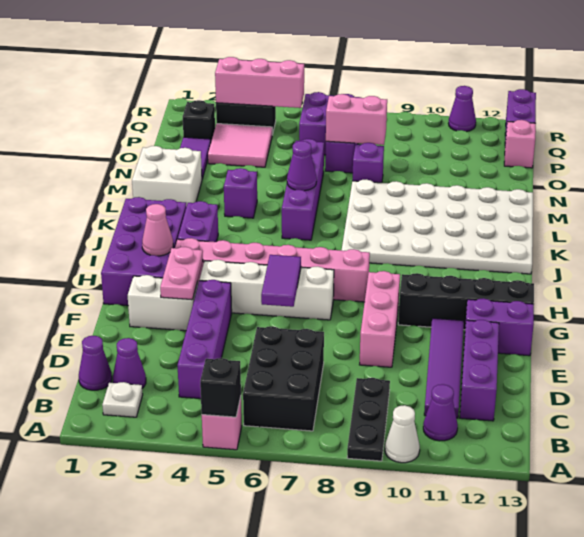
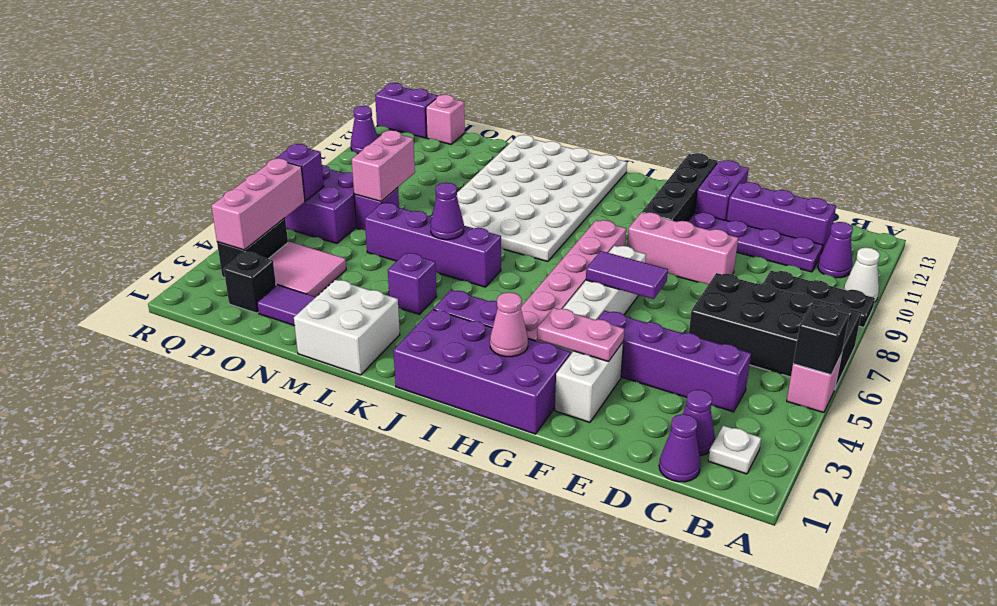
black brick B6:D7 level 1 -> black brick A6:D7 level 1
purple tile C11:F11 level 1 -> purple plate C11:F11 level 1
purple brick N8 level 1 -> purple brick Q6 level 2

